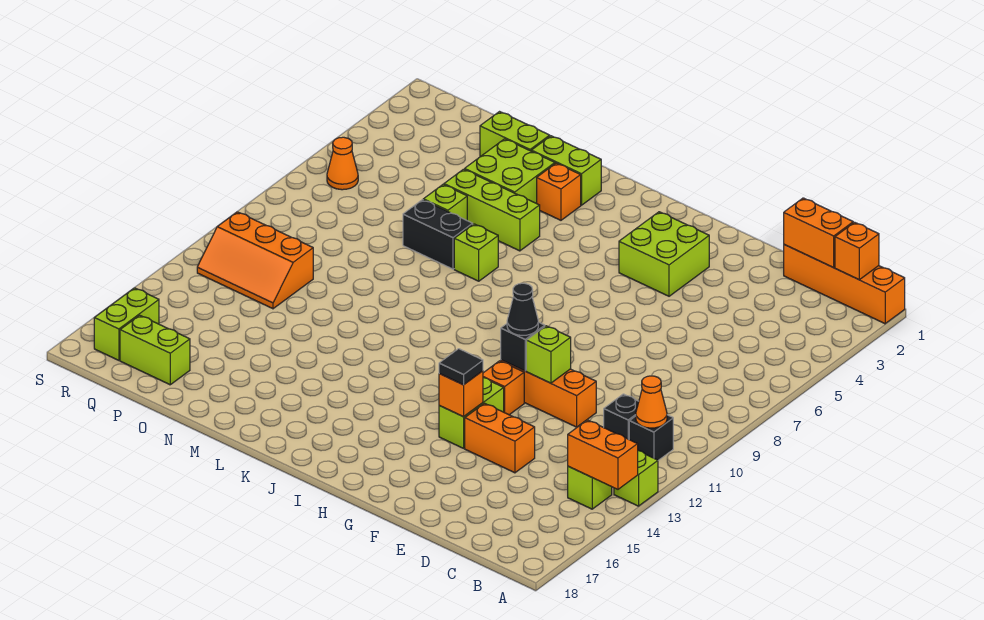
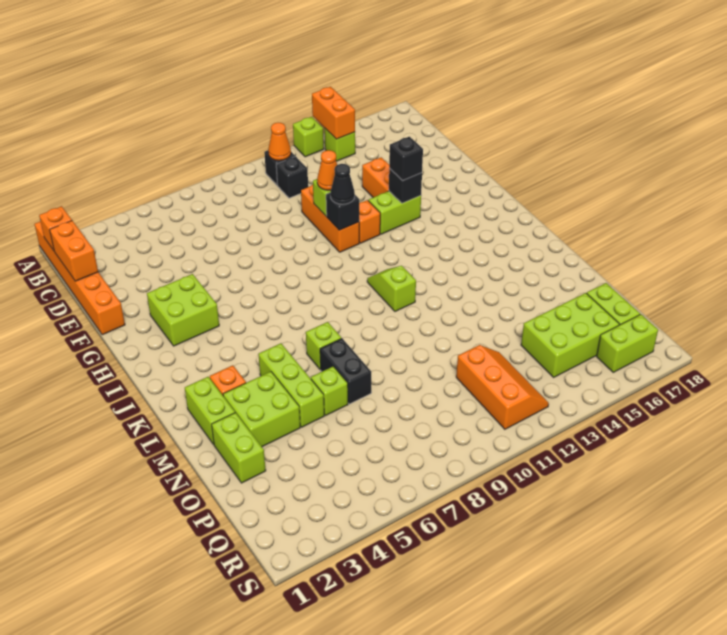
orange brick A1:D1 level 1 -> orange brick A1:F1 level 1
orange brick G14 level 2 -> black brick G14 level 2
black tile G14 level 3 -> black brick G14 level 3
none -> lime slope J11:K11 level 1 top K
none -> lime brick P14:Q16 level 1
orange cone R6 level 1 -> orange cone F11 level 3

